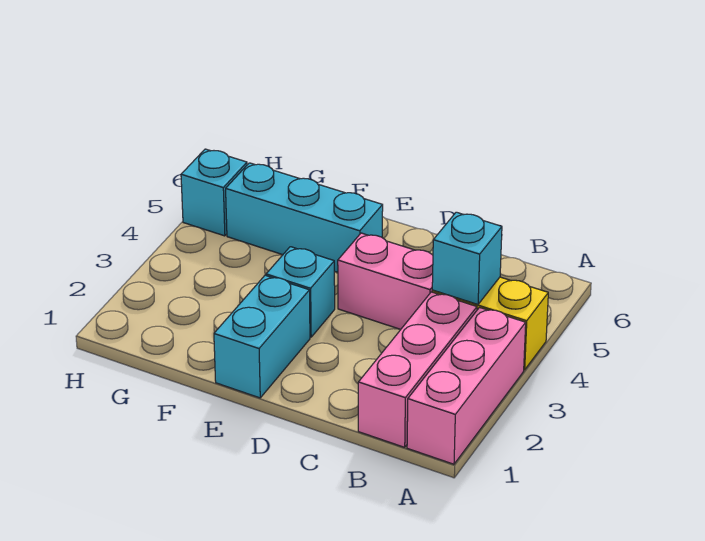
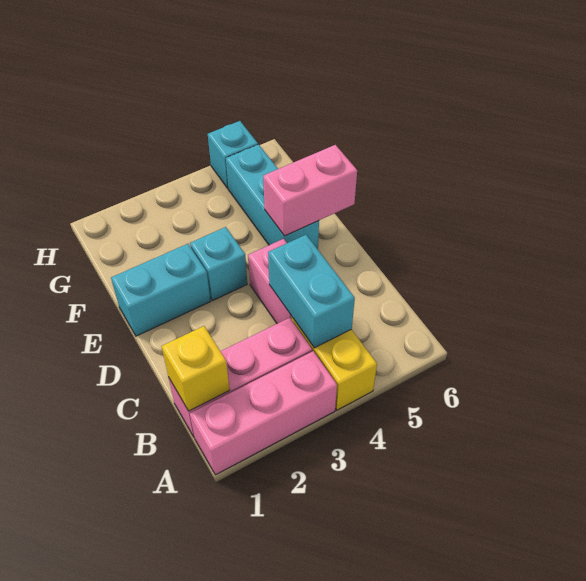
none -> yellow brick B1 level 2
cyan brick B4 level 2 -> cyan brick B4:C4 level 2
none -> pink brick E5:E6 level 2

